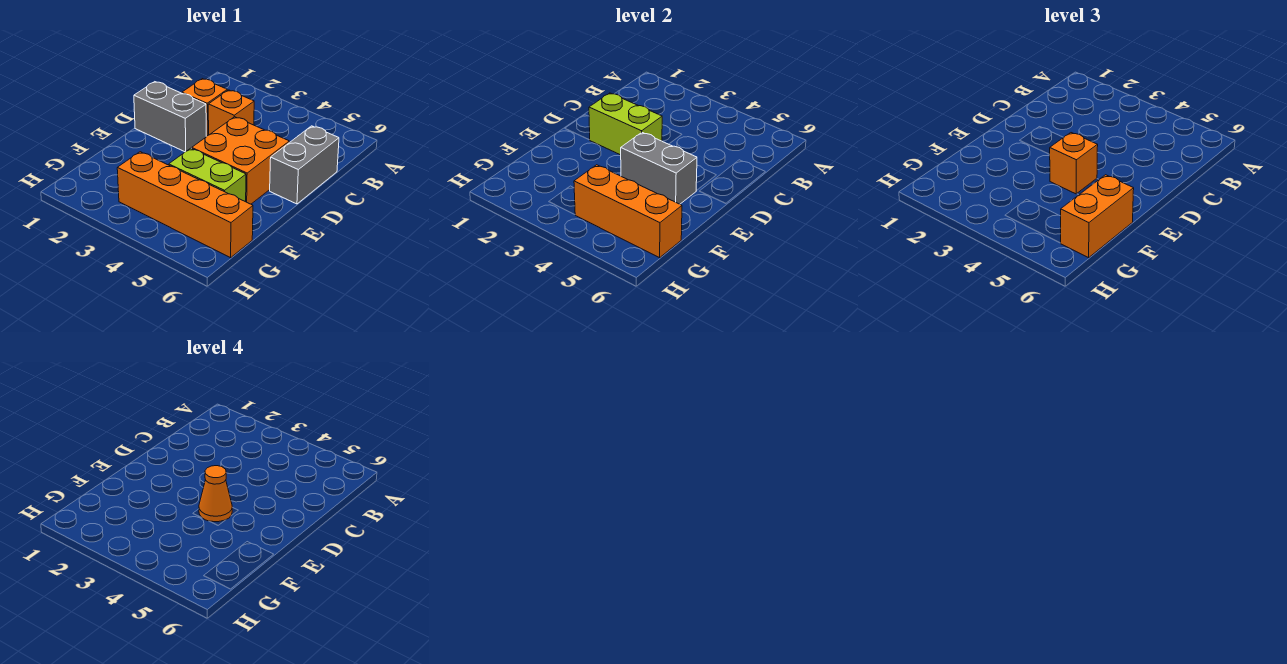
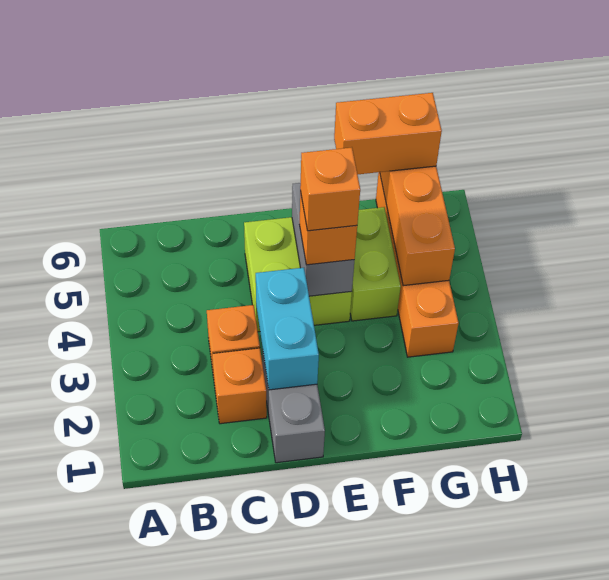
grey brick C6:D6 level 1 -> none
lime brick D2:D3 level 2 -> cyan brick D2:D3 level 2
orange brick D4:E5 level 1 -> lime brick D4:E5 level 1
orange cone E4 level 4 -> orange brick E4 level 4

